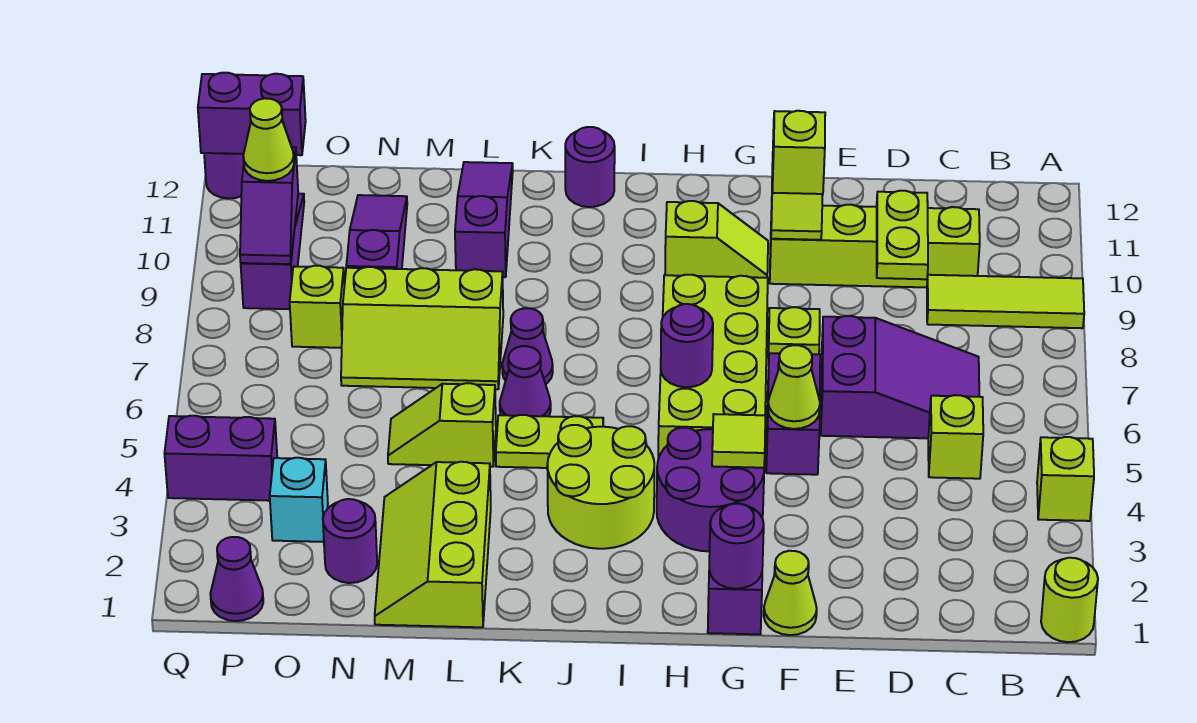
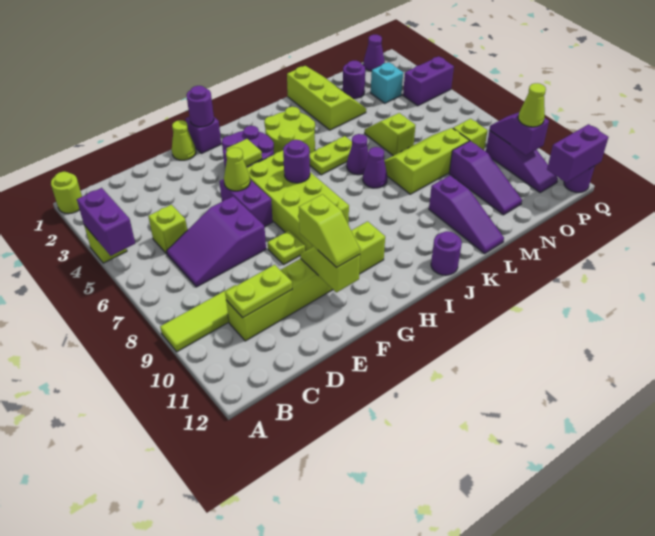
none -> purple brick A4:A5 level 2
lime plate D9:D10 level 2 -> lime plate C10:D10 level 2
lime slope L5:M5 level 1 top L -> lime slope M5:M6 level 1 top 6

